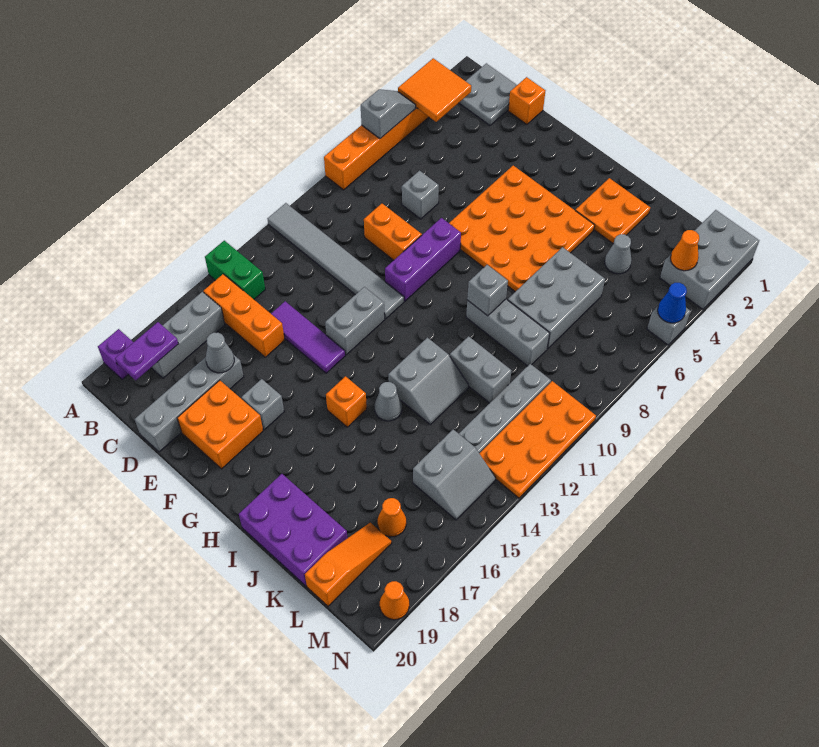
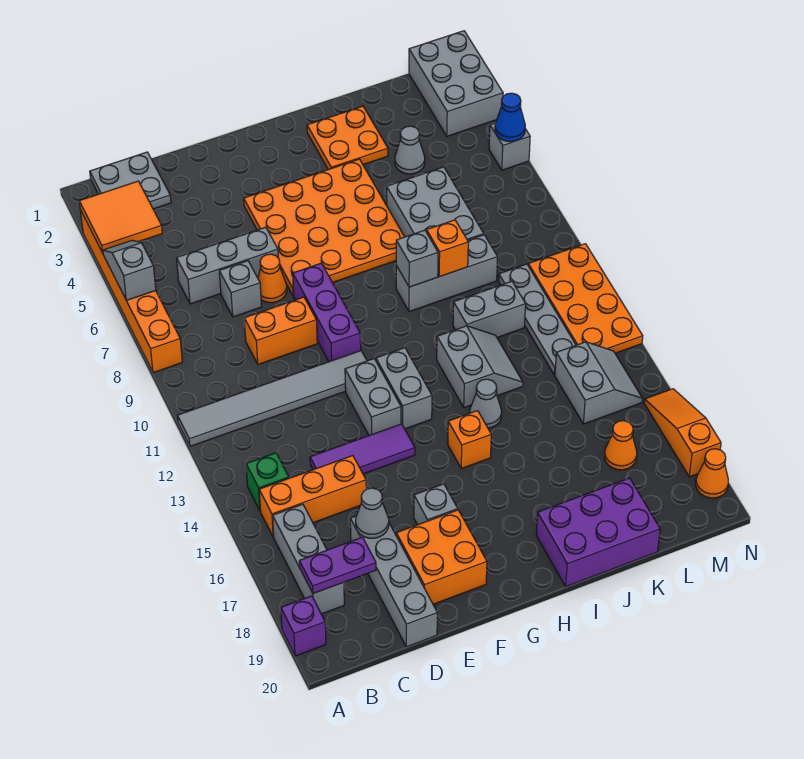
green brick A14:B14 level 1 -> green brick B14 level 1
purple plate B18:B19 level 2 -> purple plate B18:C18 level 2
none -> grey brick C6:E6 level 1
orange brick D1 level 1 -> orange brick J9 level 2
none -> grey brick G12:G13 level 1
orange slope L18:L20 level 1 top 20 -> orange slope N16:N18 level 1 top 18
orange cone M3 level 2 -> orange cone E7 level 1

